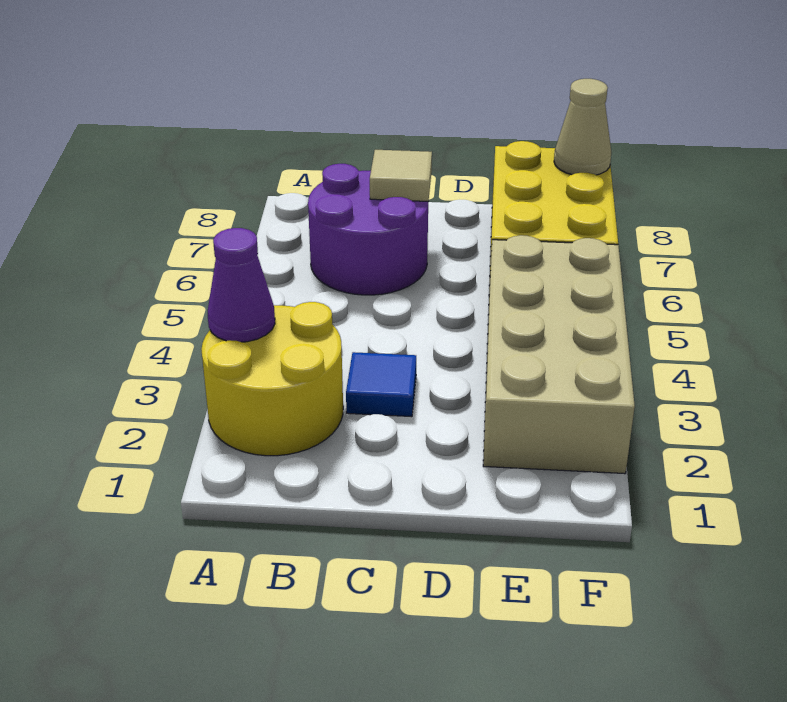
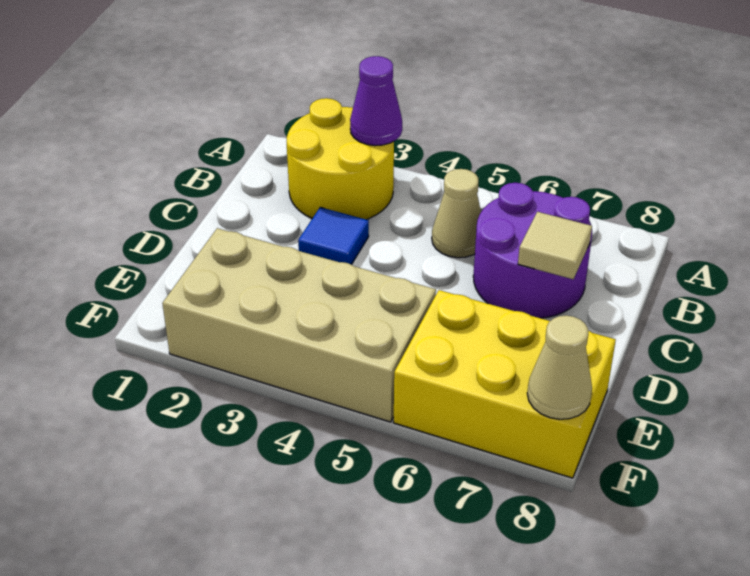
none -> tan cone B5 level 1

